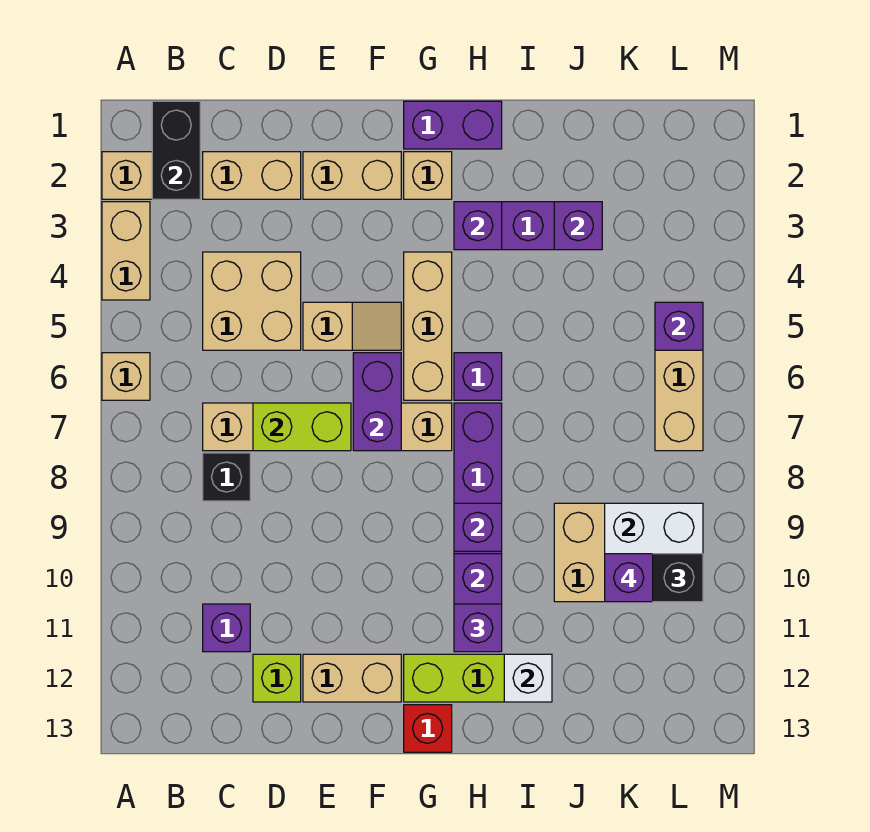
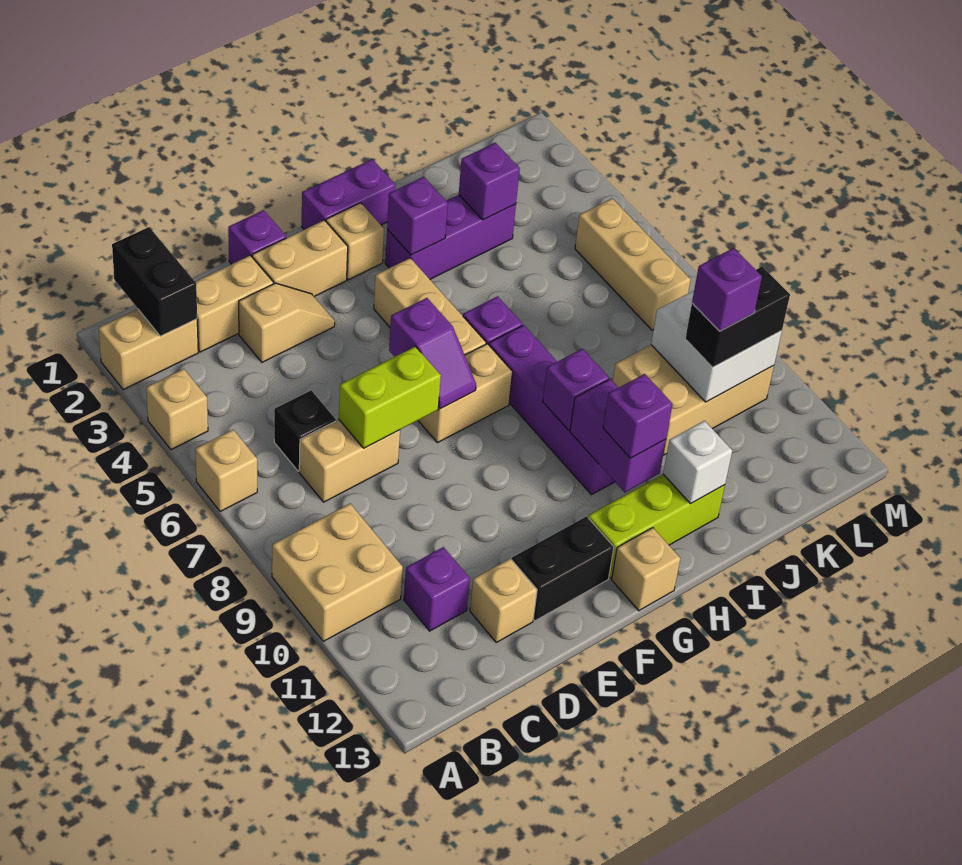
tan brick A3:A4 level 1 -> tan brick A4 level 1
tan brick C4:D5 level 1 -> tan brick A9:B10 level 1
black brick C8 level 1 -> black brick C6 level 1
lime brick D12 level 1 -> tan brick D12 level 1
tan slope E5:F5 level 1 top E -> tan slope D3:E3 level 1 top D
tan brick E12:F12 level 1 -> black brick E12:F12 level 1
purple brick F6:F7 level 2 -> purple slope F6:F7 level 2 top 6
red brick G13 level 1 -> tan brick G13 level 1
purple brick L5 level 2 -> purple brick E1 level 1

